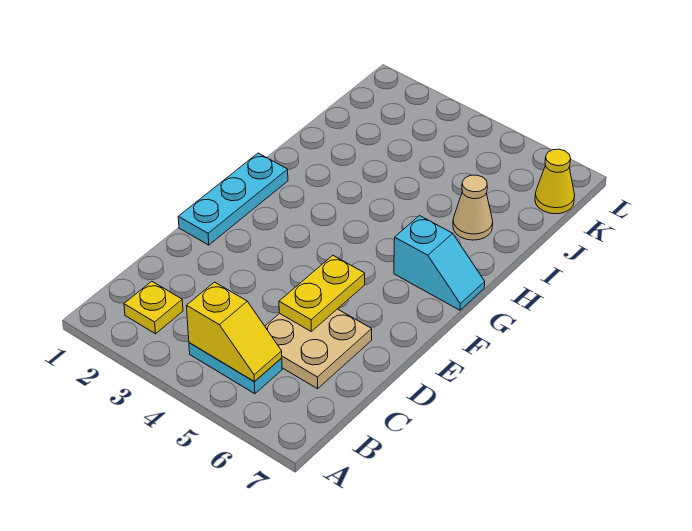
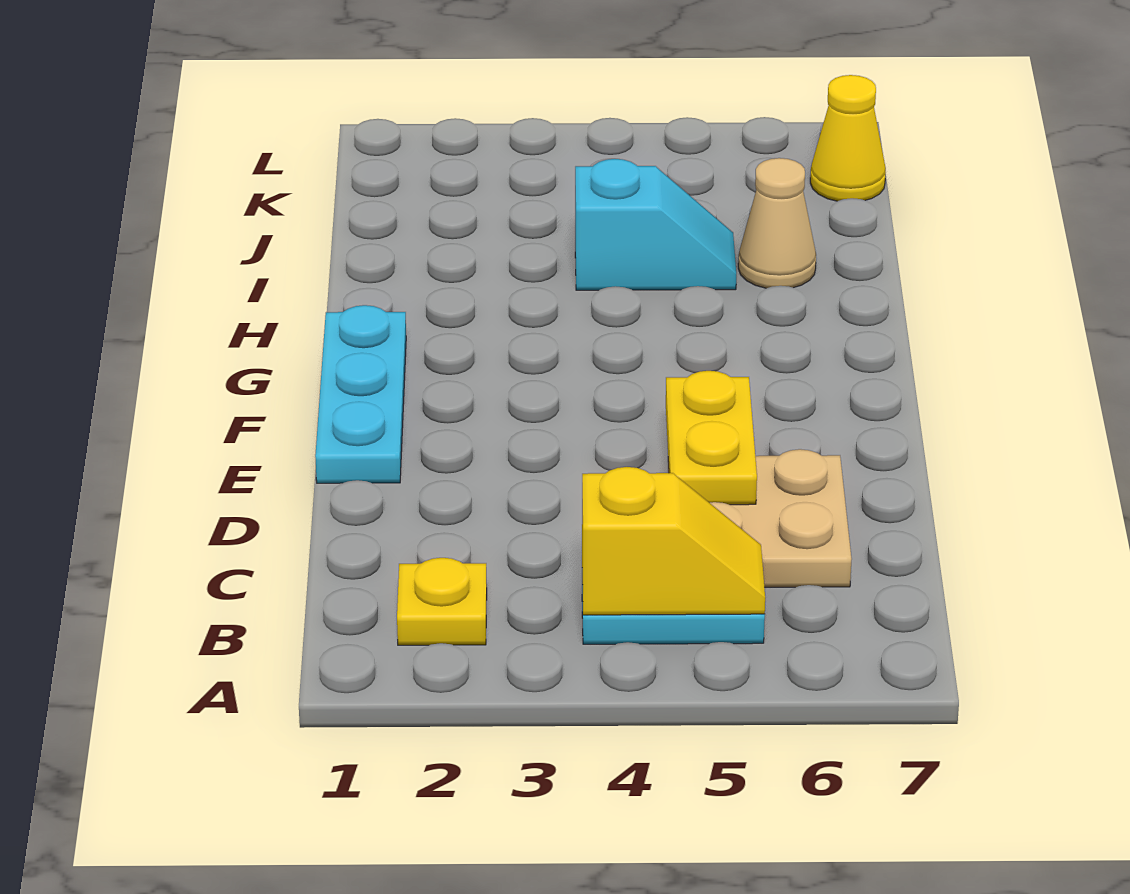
cyan slope G6:G7 level 1 top 6 -> cyan slope I4:I5 level 1 top 4

